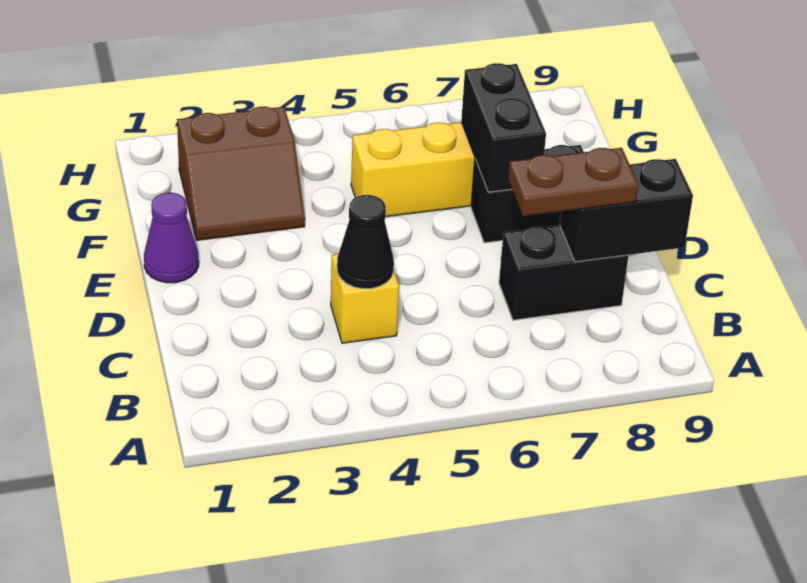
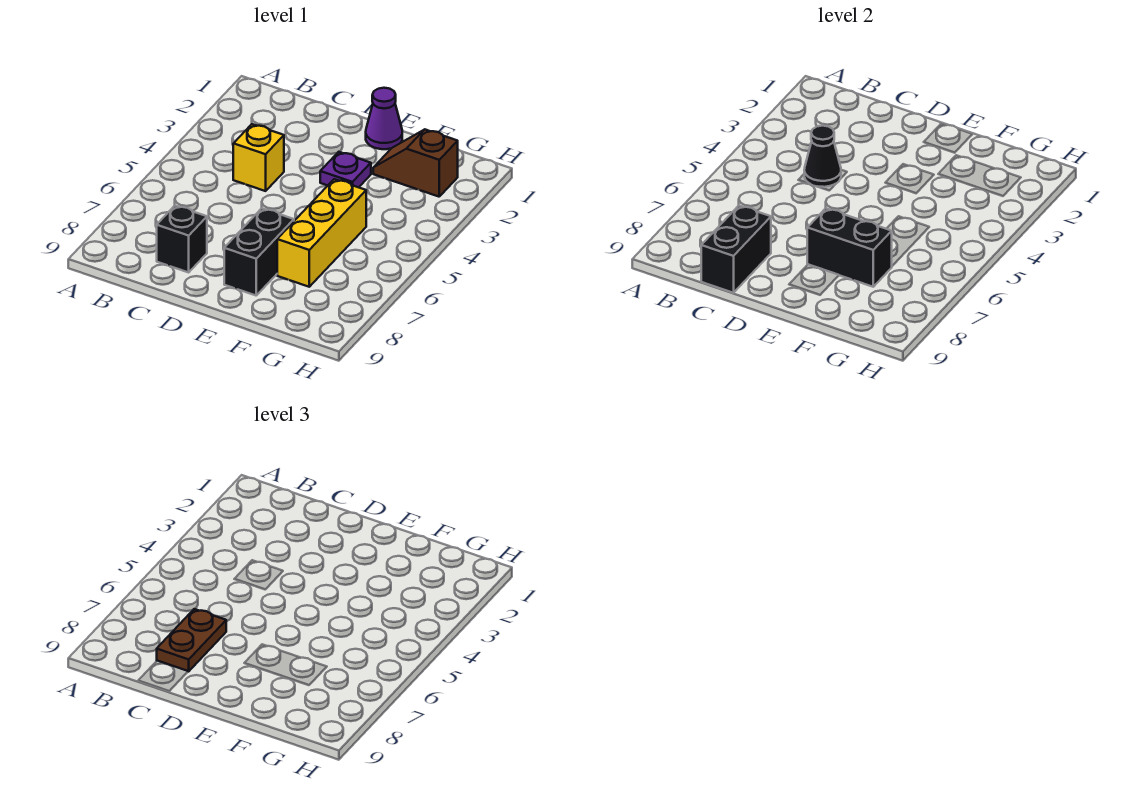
black brick C7:C8 level 1 -> black brick C8 level 1
none -> purple plate E3 level 1
brown slope F2:G3 level 1 top G -> brown slope F2:G2 level 1 top G

